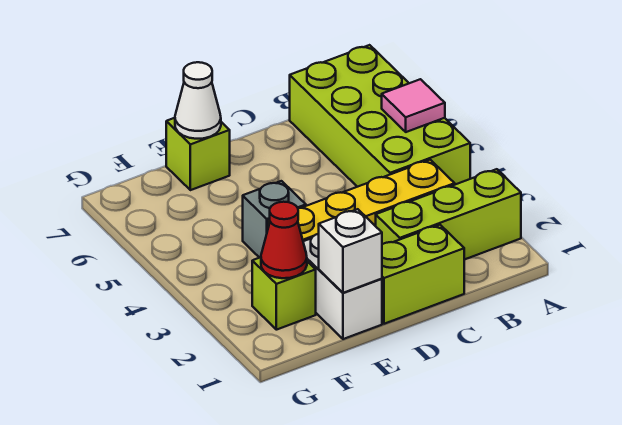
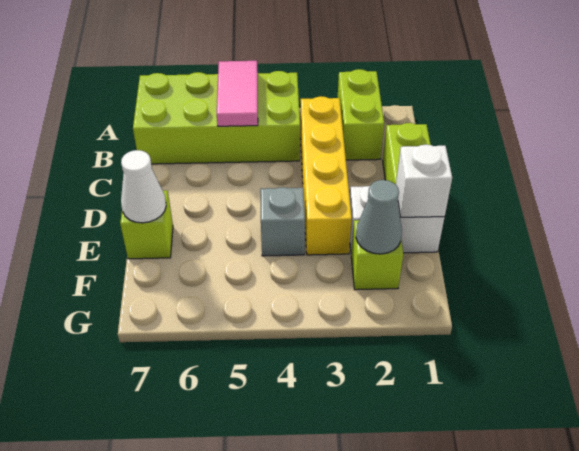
lime brick A2:C2 level 1 -> lime brick A2:B2 level 1
pink tile A5 level 2 -> pink tile A5:B5 level 2
red cone F2 level 2 -> grey cone F2 level 2

